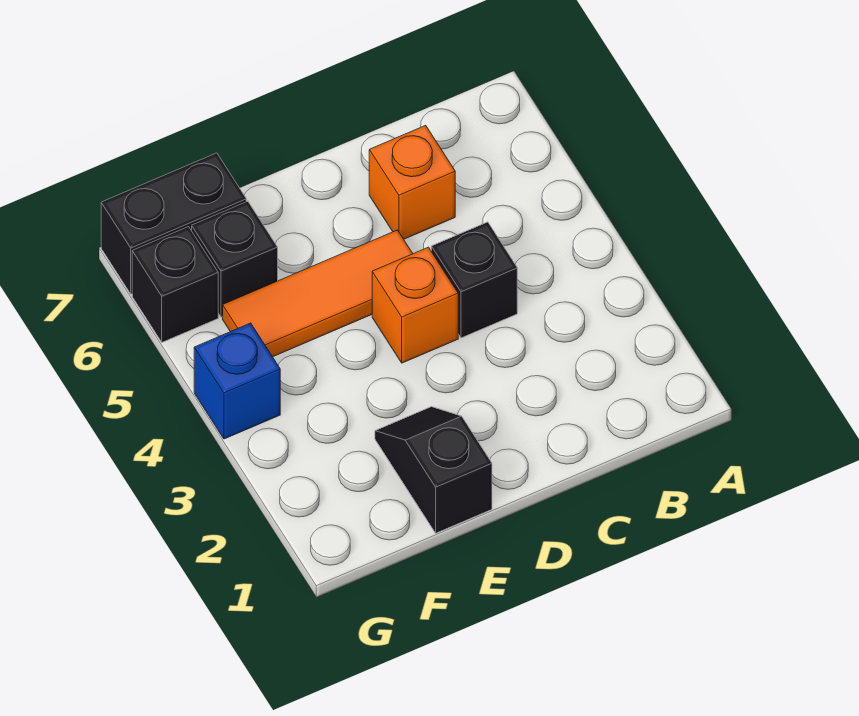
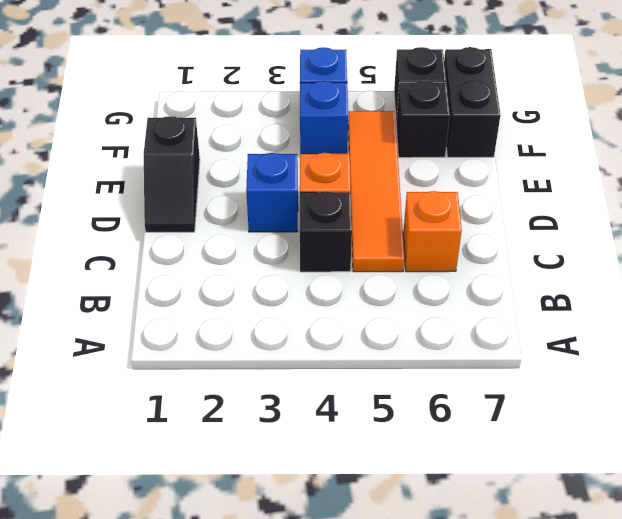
none -> blue brick D3 level 1
orange tile D5:F5 level 1 -> orange tile C5:F5 level 1
black slope E1:E2 level 1 top 1 -> black slope D1:E1 level 1 top E
none -> blue brick F4 level 1

